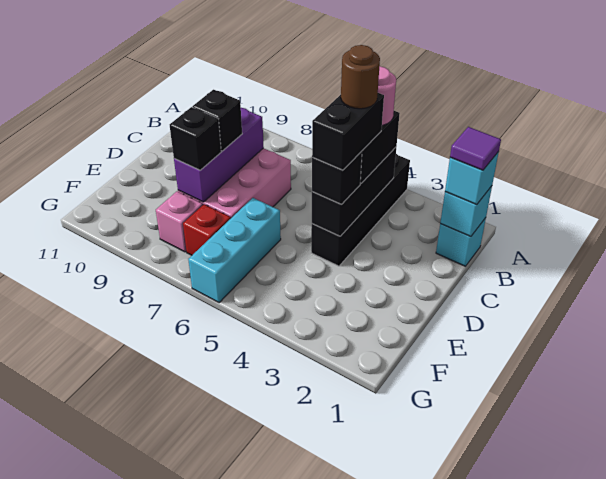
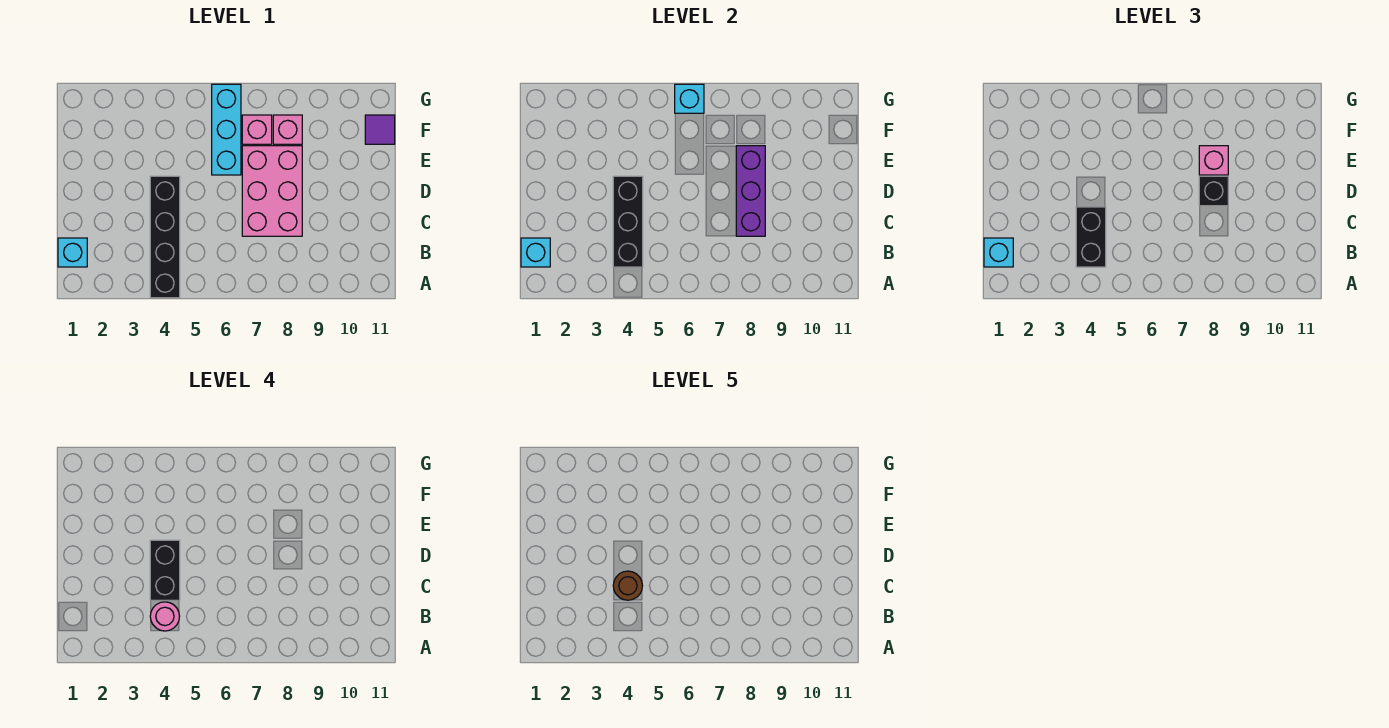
purple tile B1 level 4 -> purple tile F11 level 1
black brick D4 level 3 -> none
black brick E8 level 3 -> pink brick E8 level 3
red brick F7 level 1 -> pink brick F7 level 1
none -> cyan brick G6 level 2

